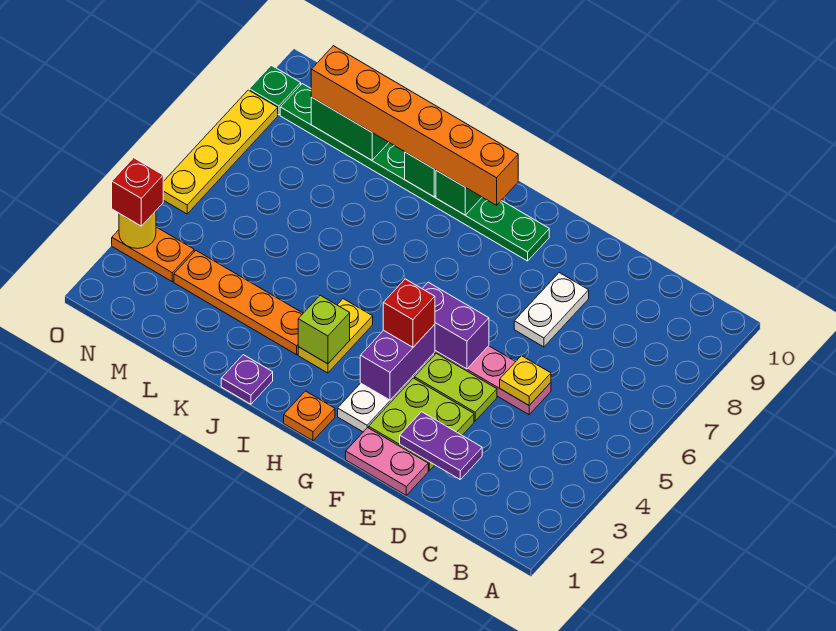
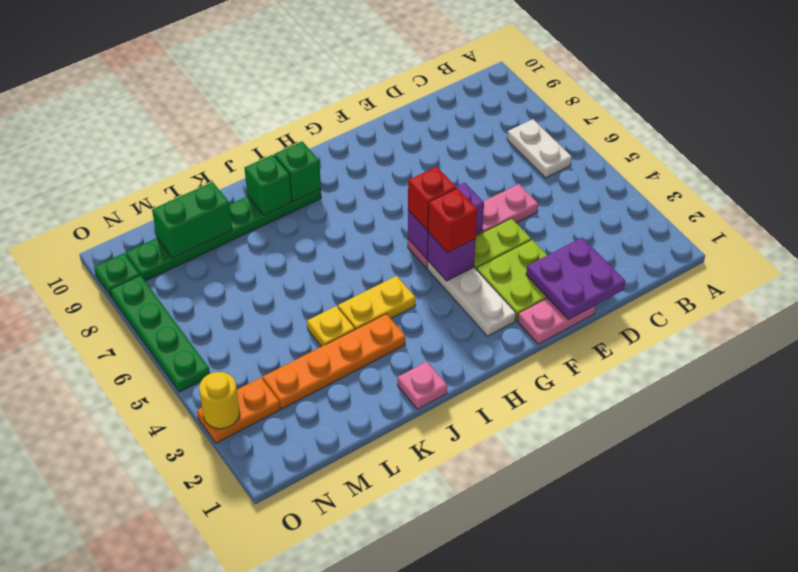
purple plate D2:E2 level 2 -> purple plate D1:E2 level 2
yellow plate D5 level 2 -> yellow plate K4 level 1
white plate E7:E8 level 1 -> white plate B6:B7 level 1
purple brick G3:G4 level 2 -> purple brick G4 level 2
green plate G9:N9 level 1 -> green plate I9:N9 level 1
orange plate H1 level 1 -> none
orange brick H9:M9 level 3 -> none
yellow plate I3:I4 level 1 -> yellow plate I4:J4 level 1
lime brick I3 level 2 -> none
purple plate J1 level 1 -> pink plate J1 level 1
red brick O3 level 3 -> red brick G5 level 3
yellow plate O5:O8 level 1 -> green plate O5:O8 level 1

